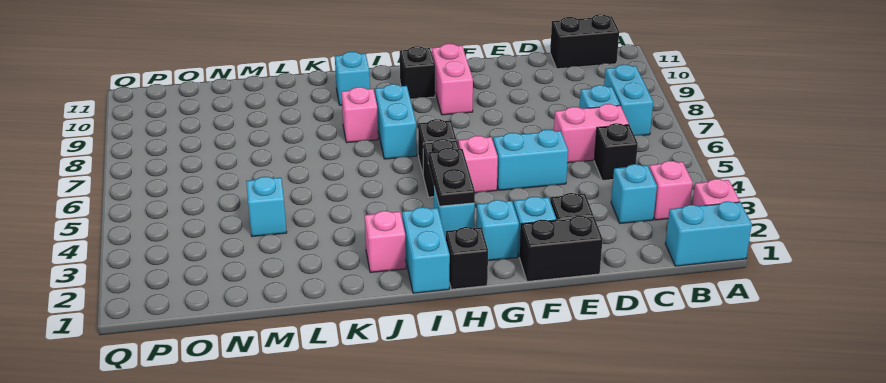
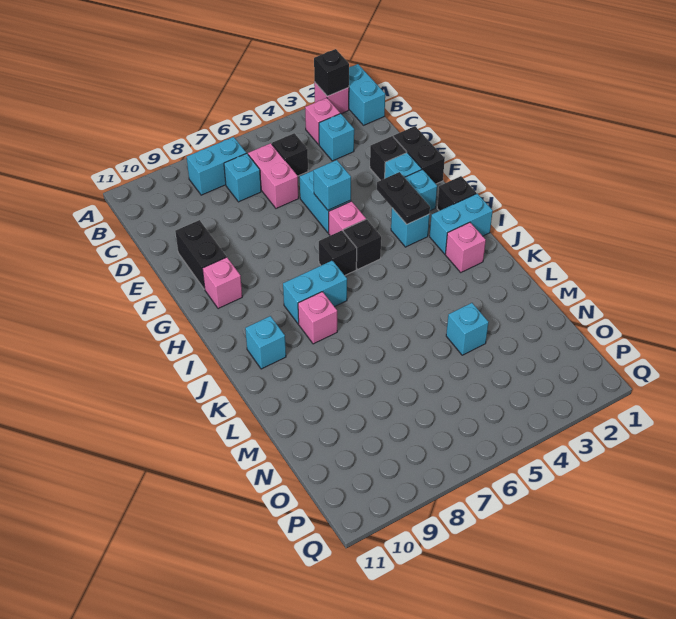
black brick B11:C11 level 1 -> black brick E10:F10 level 1
none -> cyan brick F5 level 2
pink brick G9:G10 level 1 -> pink brick G10 level 1
black plate H3:H4 level 2 -> black plate G3:H3 level 2
black brick H10 level 1 -> black brick A2 level 2

